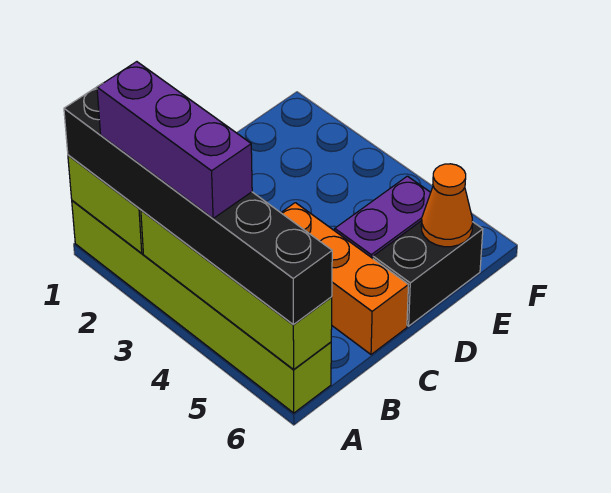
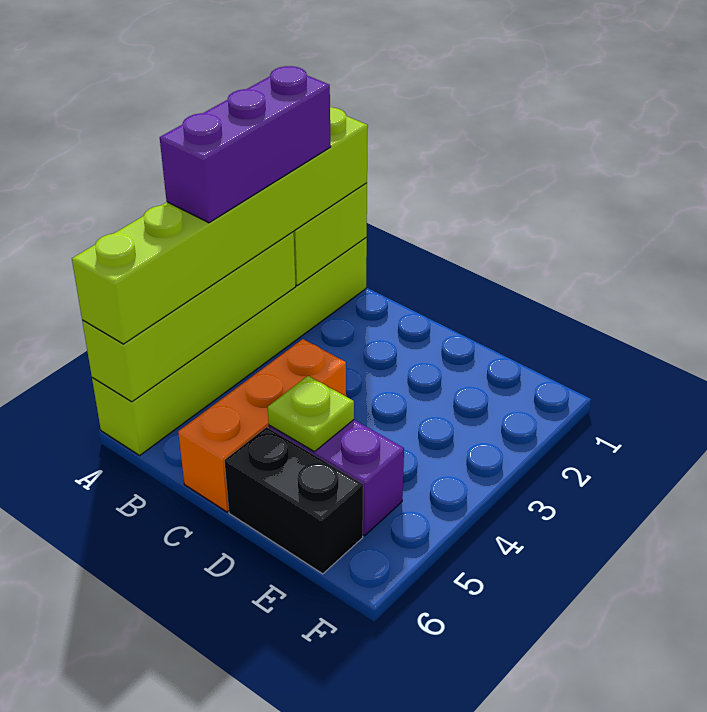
black brick A1:A6 level 3 -> lime brick A1:A6 level 3
none -> lime plate D5 level 2
orange cone E6 level 2 -> none

